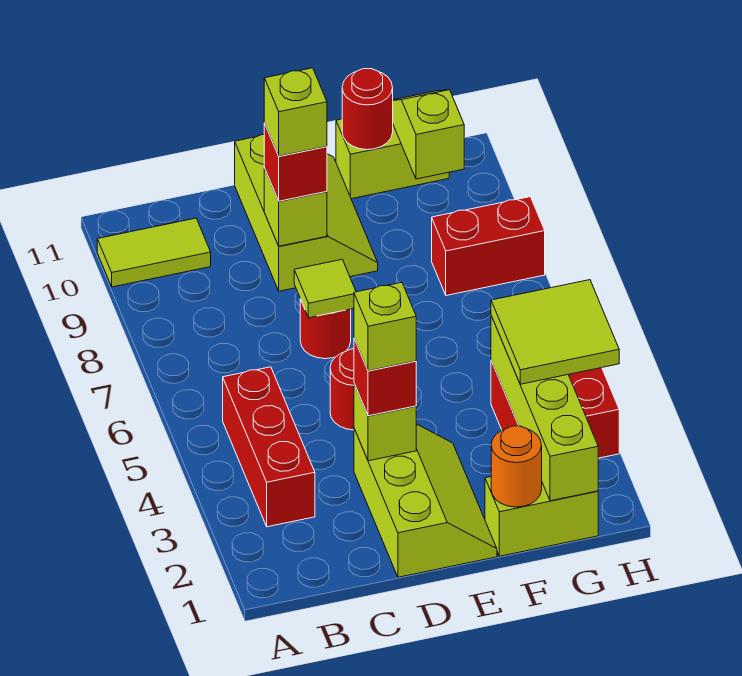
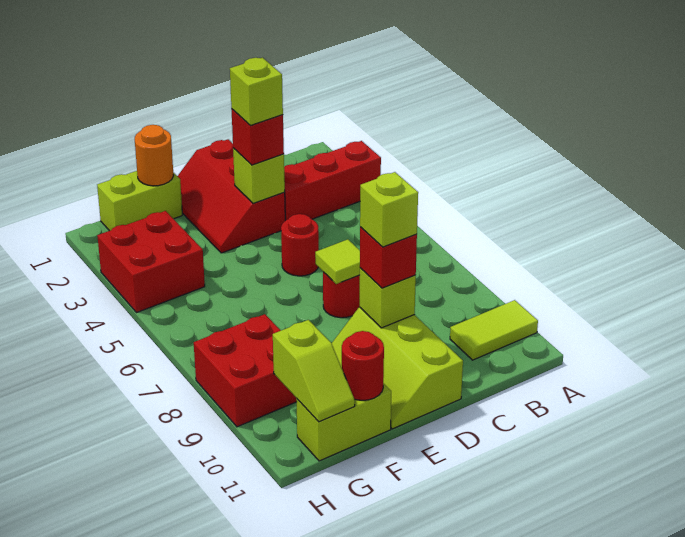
red brick B3:B5 level 1 -> red brick A3:C3 level 1
lime slope D1:E3 level 1 top D -> red slope D1:E3 level 1 top D
lime brick G1:G4 level 2 -> none
lime tile G3:H4 level 3 -> none
red brick G8:H8 level 1 -> red brick G8:H9 level 1

